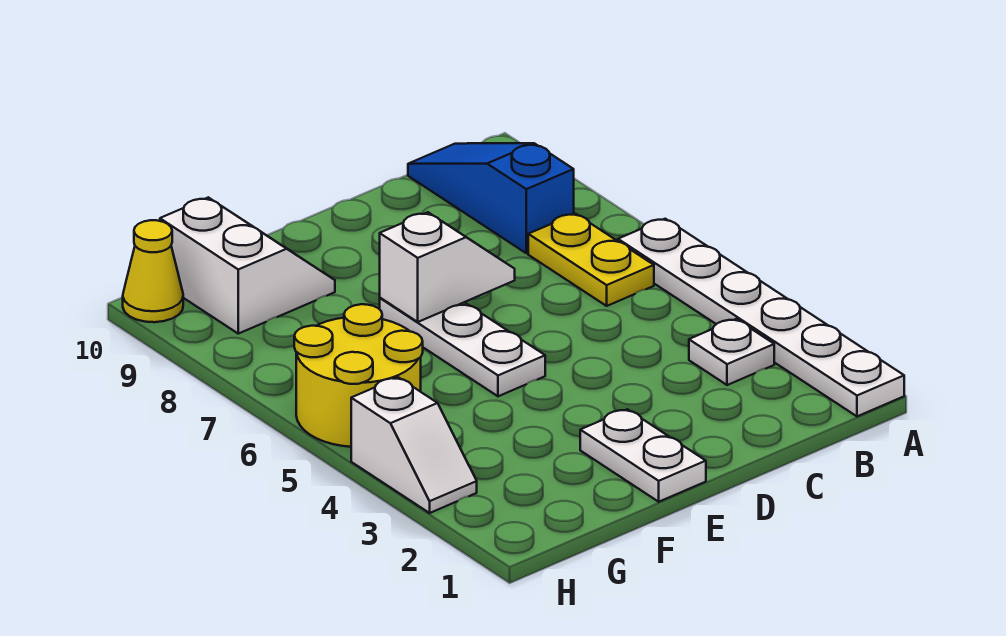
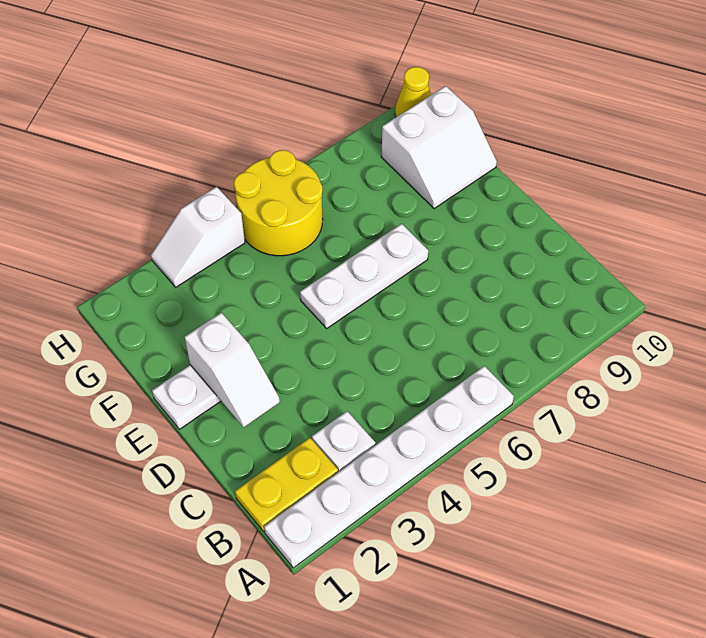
yellow plate B6:B7 level 1 -> yellow plate B1:B2 level 1
blue slope B8:B10 level 1 top 8 -> none
white slope D7:E7 level 2 top E -> white slope D2:E2 level 2 top E

